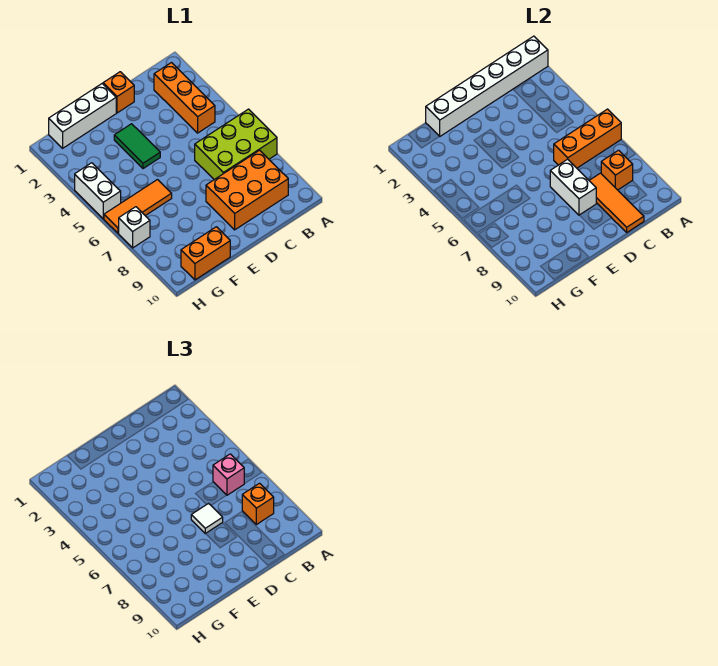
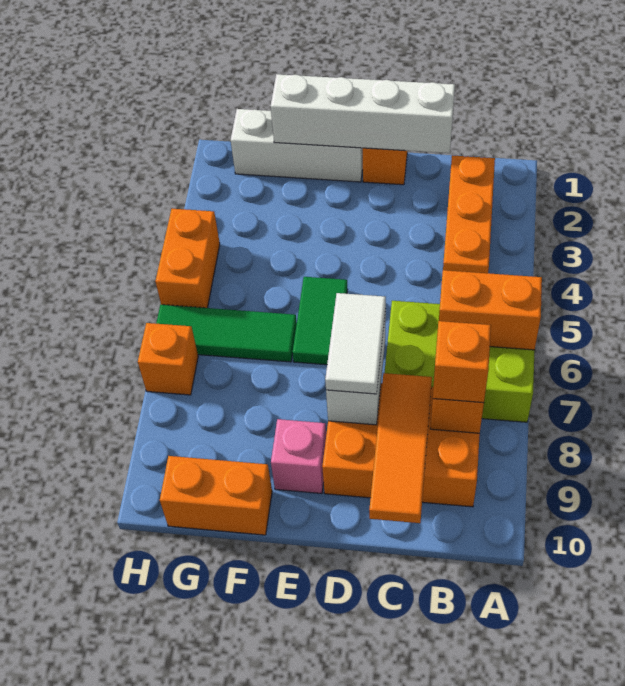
white brick A1:F1 level 2 -> white brick C1:F1 level 2
orange brick A6:C6 level 2 -> orange brick A6:B6 level 2
pink brick B6 level 3 -> pink brick E9 level 1
white tile D7 level 3 -> white tile D7:D8 level 3
green tile E3:E4 level 1 -> green tile E5:E6 level 1
orange tile F6:H6 level 1 -> green tile F6:H6 level 1
white brick H4:H5 level 1 -> orange brick H4:H5 level 1
white brick H7 level 1 -> orange brick H7 level 1

